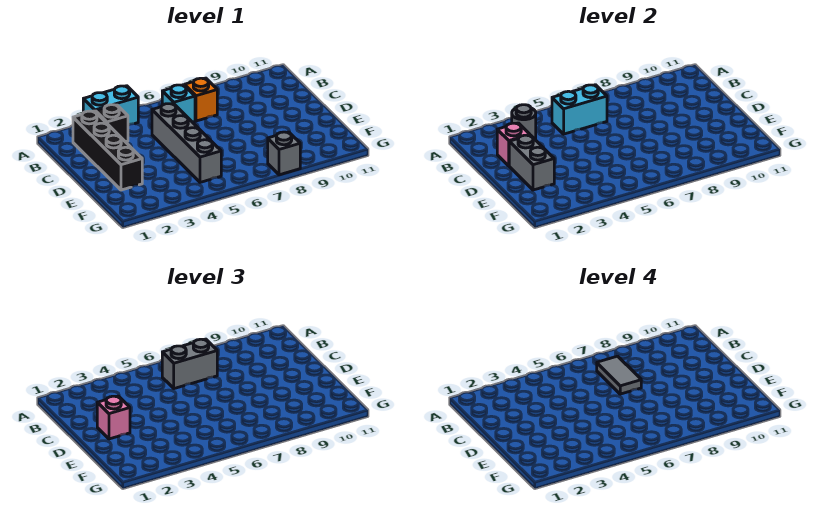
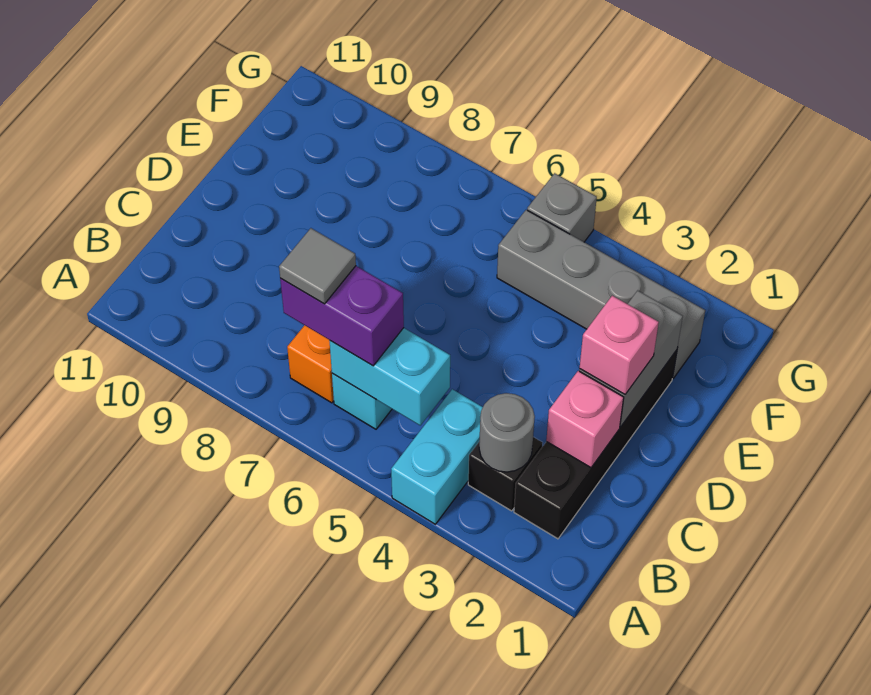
cyan brick A3:A4 level 1 -> cyan brick A4:B4 level 1
grey brick B6:B7 level 3 -> purple brick B6:B7 level 3
grey tile B7:C7 level 4 -> grey tile B7 level 4
grey brick C5:F5 level 1 -> grey brick F2:F5 level 1
grey brick G8 level 1 -> grey brick G5 level 1

